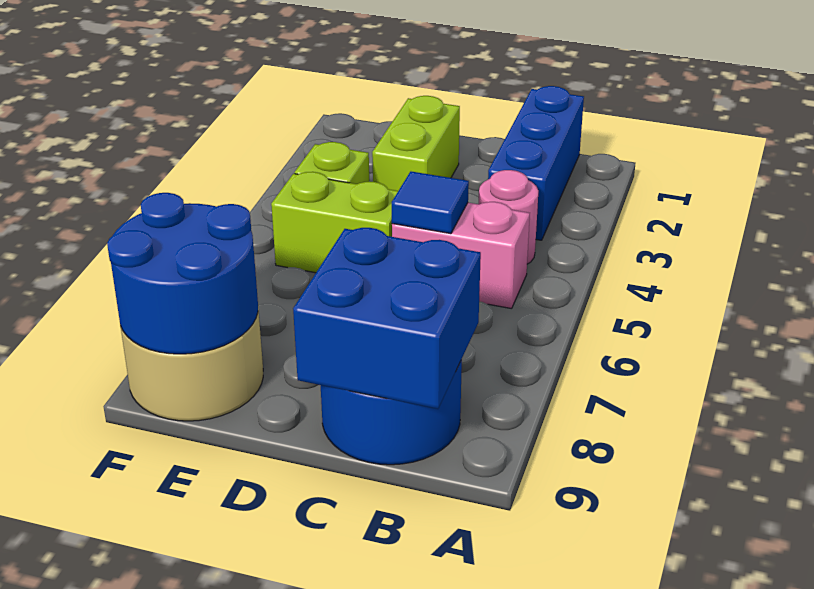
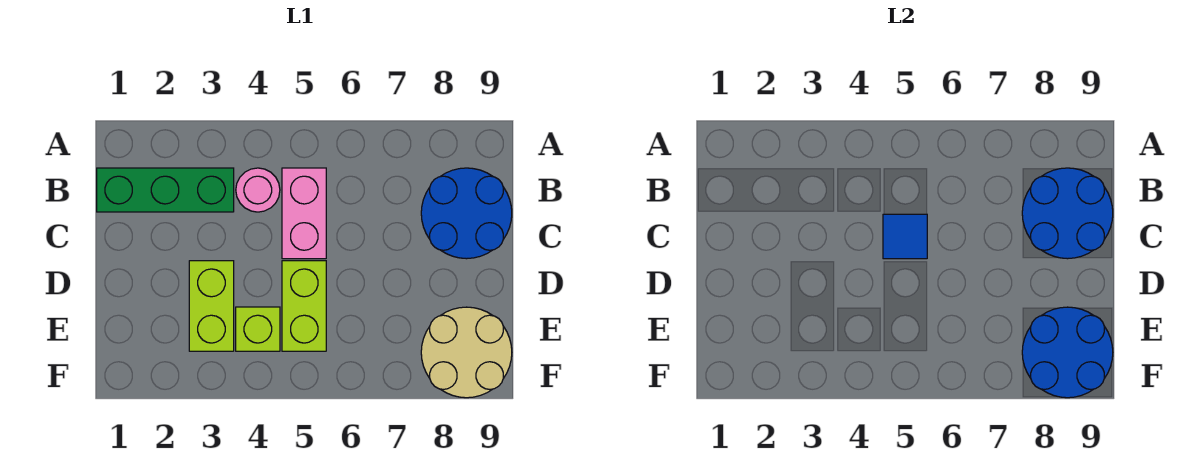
blue brick B1:B3 level 1 -> green brick B1:B3 level 1
blue brick B8:C9 level 2 -> blue round brick B8:C9 level 2
lime brick D2:D3 level 1 -> lime brick D3:E3 level 1

